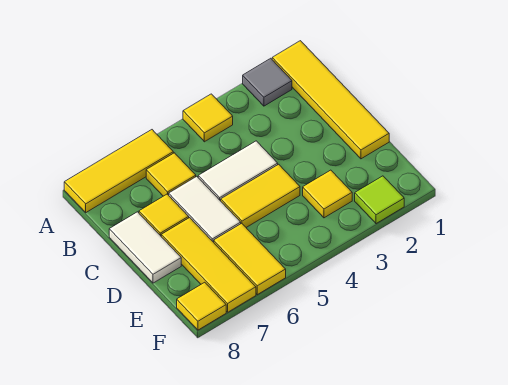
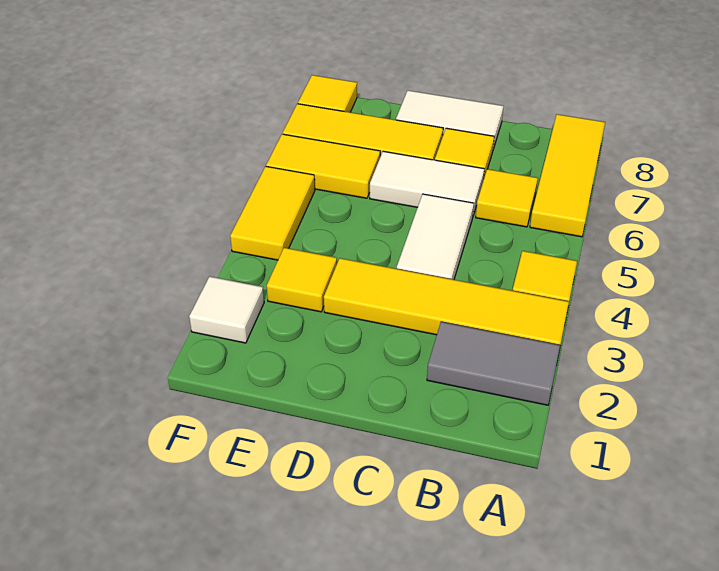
yellow tile A1:D1 level 1 -> yellow tile A3:D3 level 1
grey tile A2 level 1 -> grey tile A2:B2 level 1
yellow tile D4:D5 level 1 -> yellow tile F4:F5 level 1
lime tile F2 level 1 -> white tile F2 level 1

